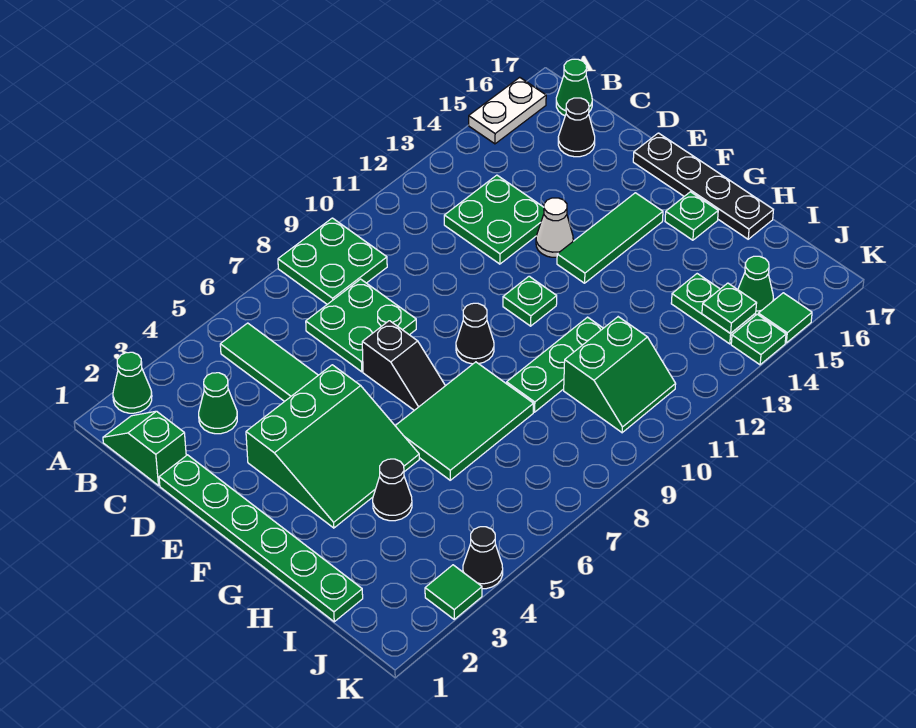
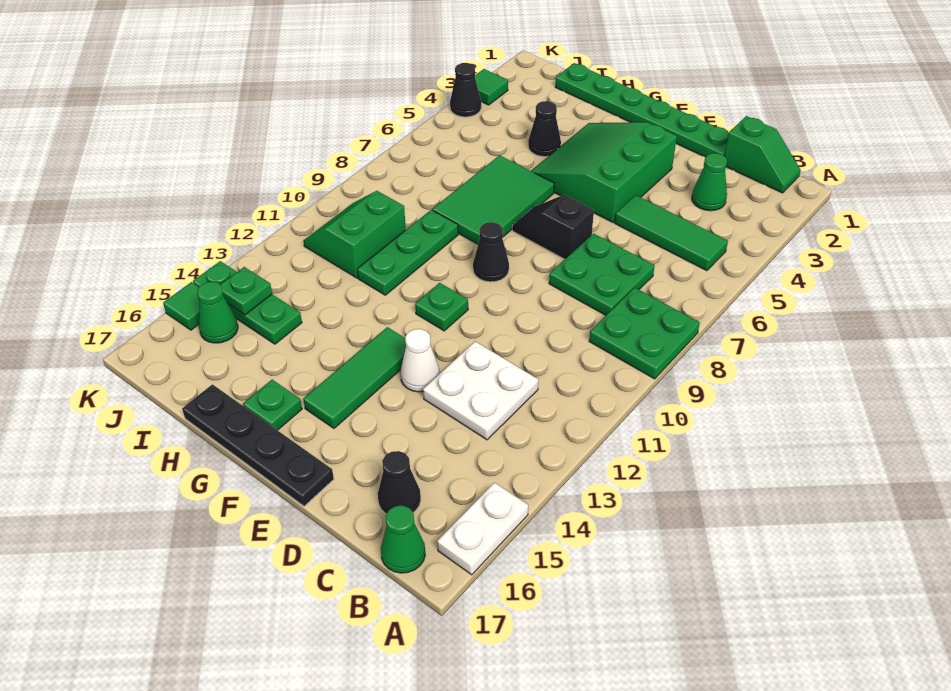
green cone A2 level 1 -> none
green plate C12:D13 level 1 -> white plate C12:D13 level 1

